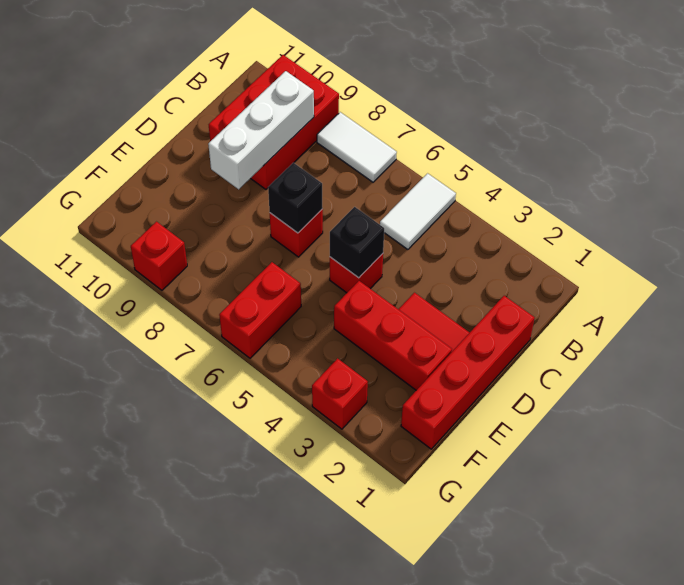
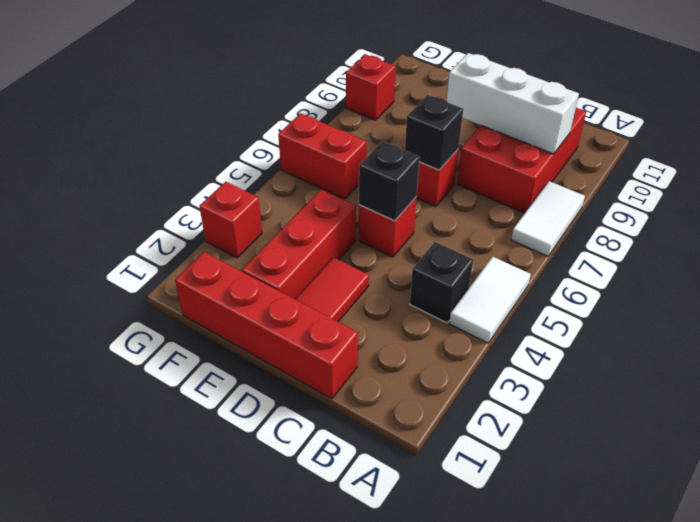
white tile A5:B5 level 1 -> white tile A4:A5 level 1
red brick A9:C10 level 1 -> red brick B8:C10 level 1
none -> black brick B4 level 1

